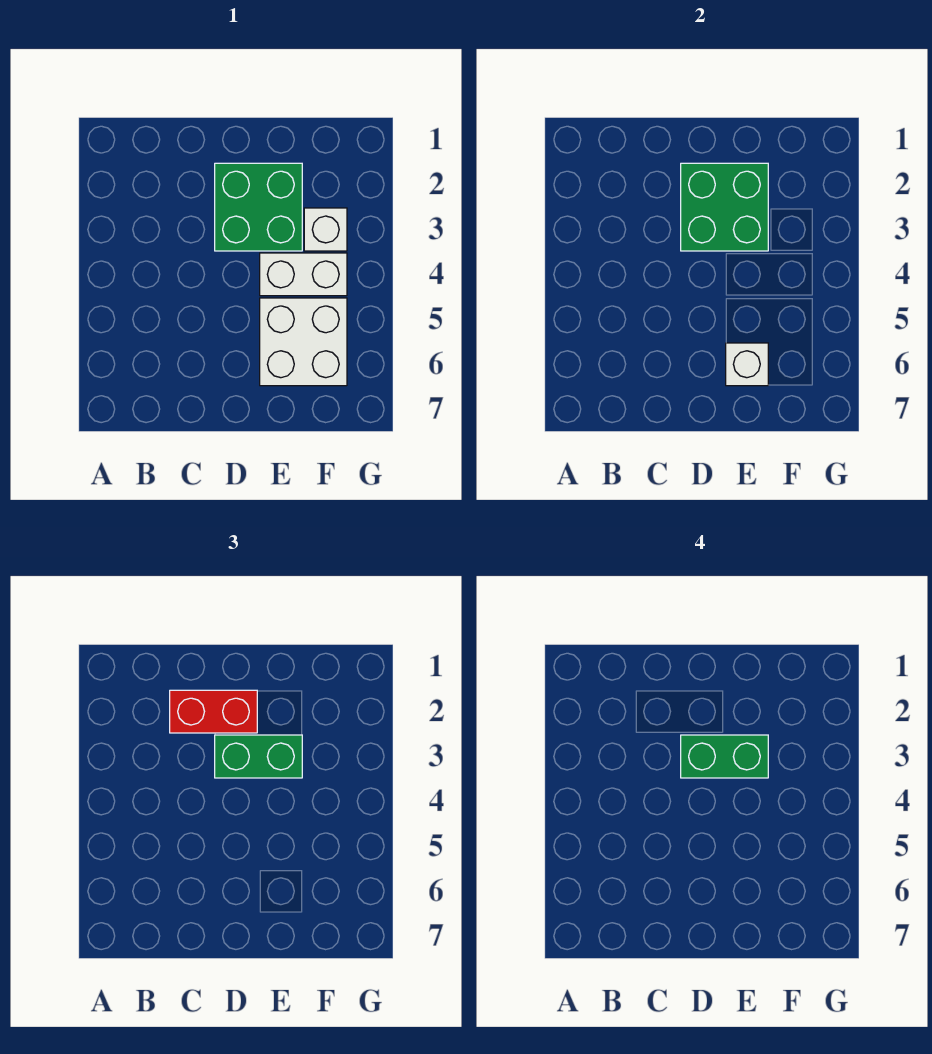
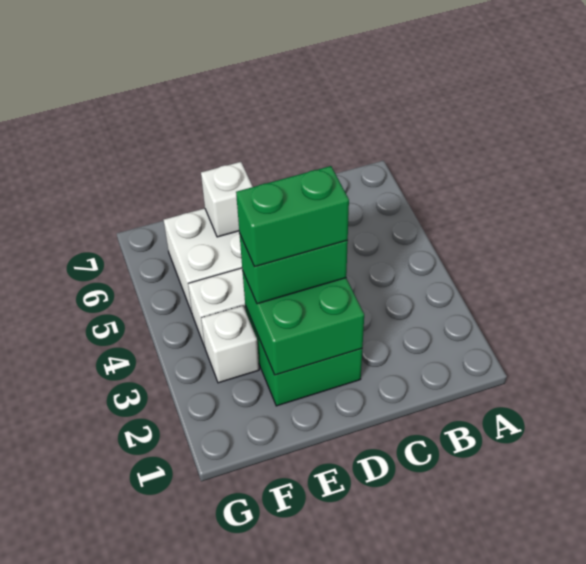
red brick C2:D2 level 3 -> none

